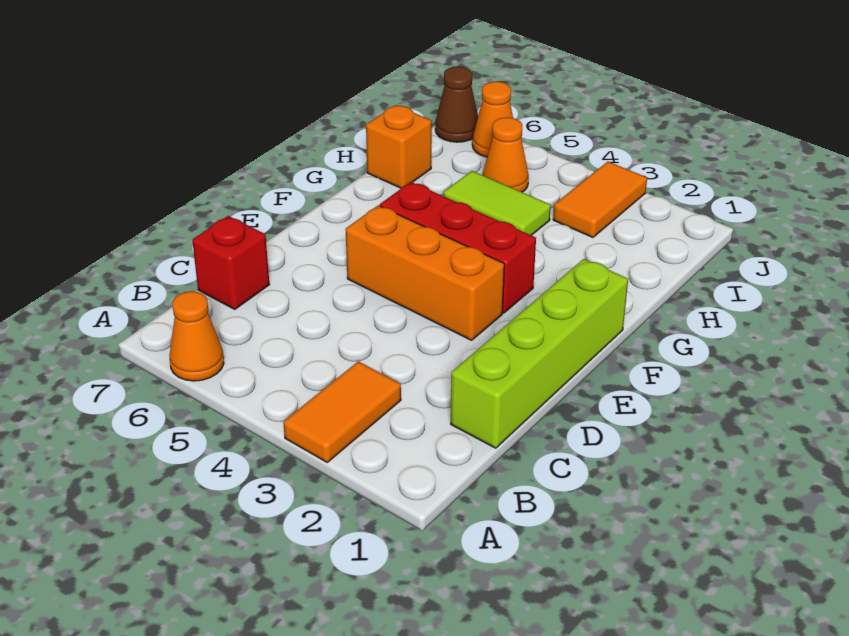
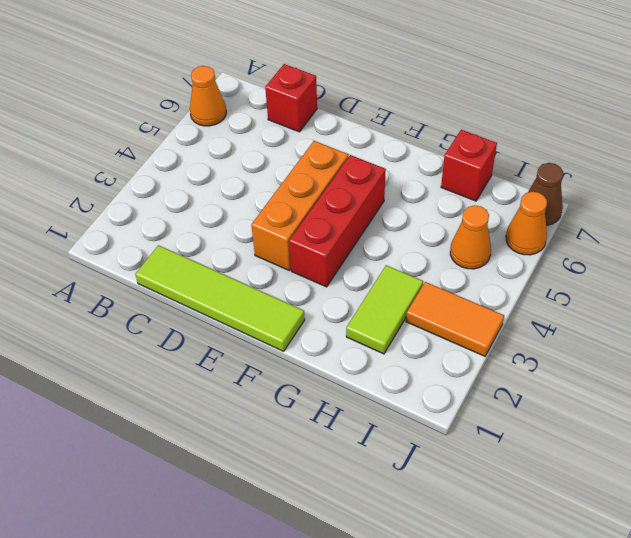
orange tile A3:B3 level 1 -> none
lime brick C1:F1 level 1 -> lime tile C1:F1 level 1
lime tile H4:H5 level 1 -> lime tile H2:H3 level 1
orange brick H7 level 1 -> red brick H7 level 1

